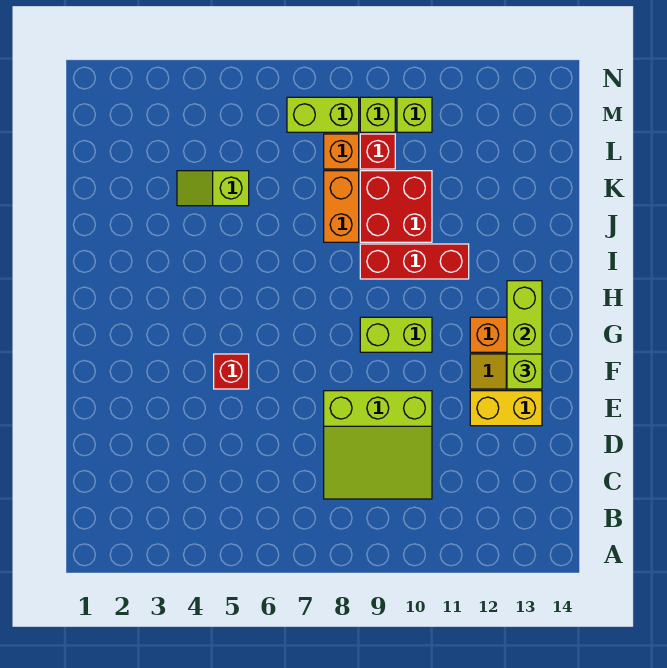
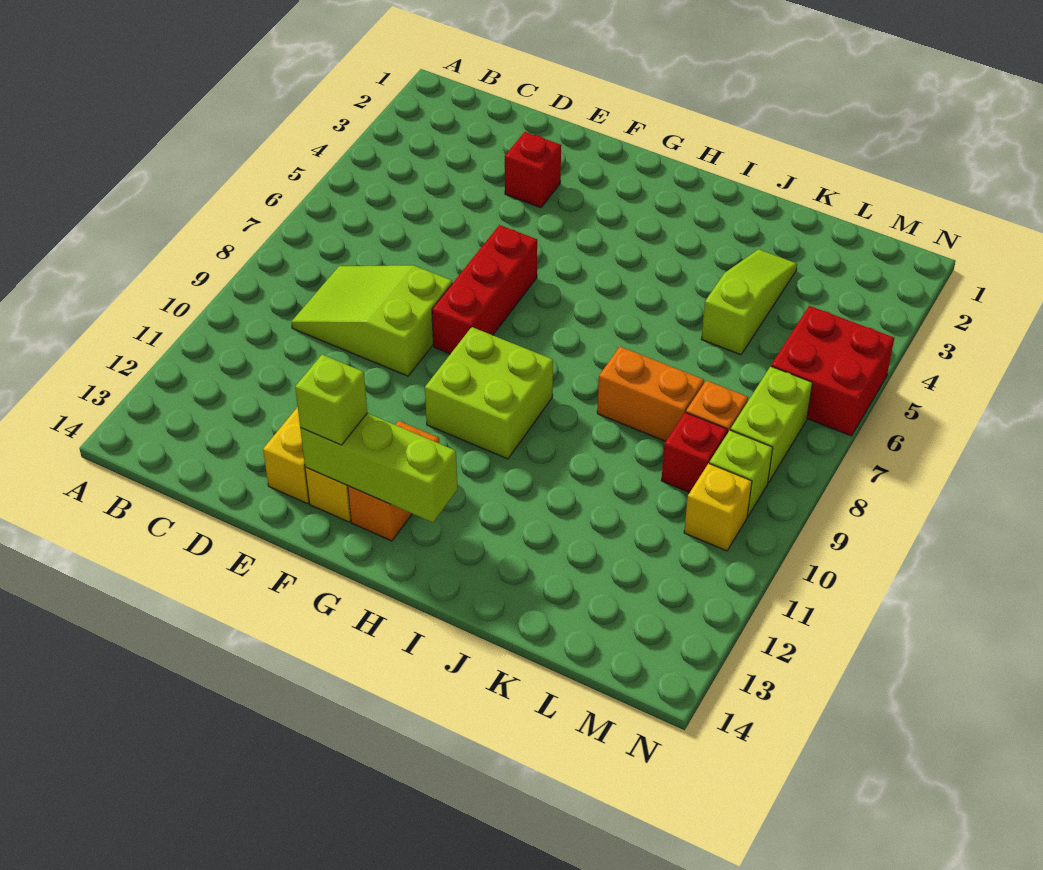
lime slope C8:E10 level 1 top E -> lime slope C8:E9 level 1 top E
red brick F5 level 1 -> red brick E3 level 1
lime brick G9:G10 level 1 -> lime brick G9:H10 level 1
red brick I9:I11 level 1 -> red brick F6:F8 level 1
red brick J9:K10 level 1 -> red brick M5:N6 level 1
lime slope K4:K5 level 1 top 5 -> lime slope K3:K5 level 1 top 5
lime brick M10 level 1 -> yellow brick M10 level 1

